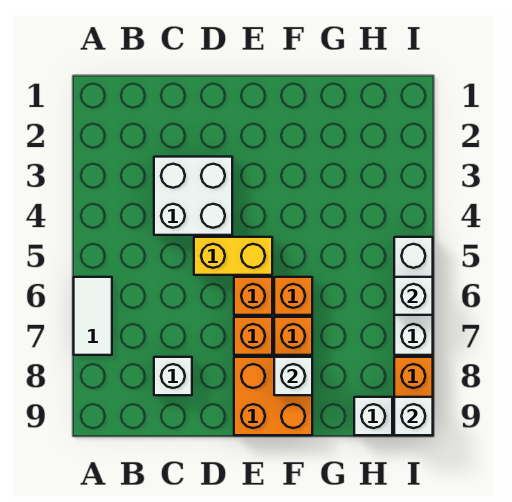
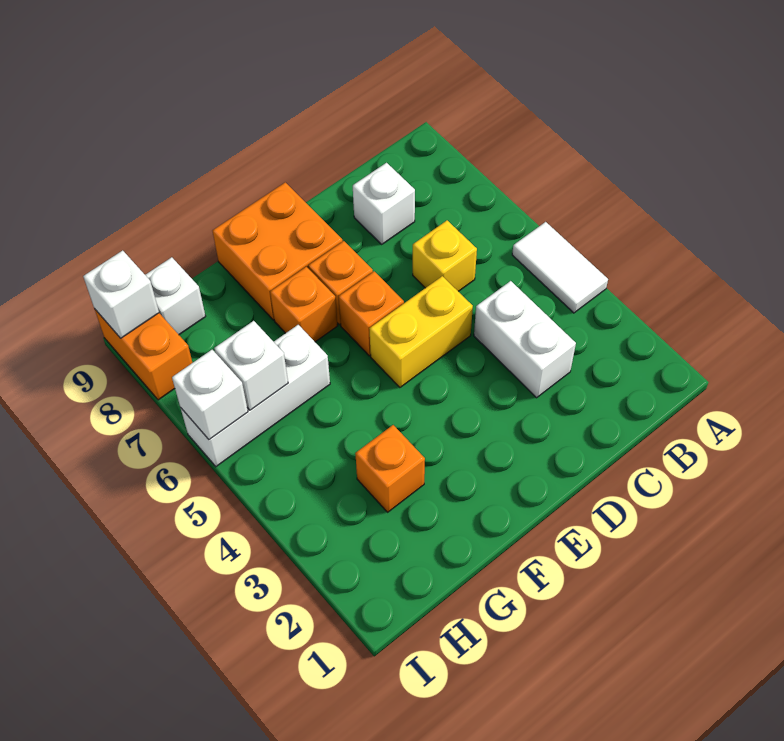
white tile A6:A7 level 1 -> white tile A4:A5 level 1
white brick C3:D4 level 1 -> white brick C3:C4 level 1
none -> yellow brick C6 level 1
orange brick F6 level 1 -> orange brick G3 level 1
white brick F8 level 2 -> white brick H6 level 2
white brick I5:I7 level 1 -> white brick G6:I6 level 1

